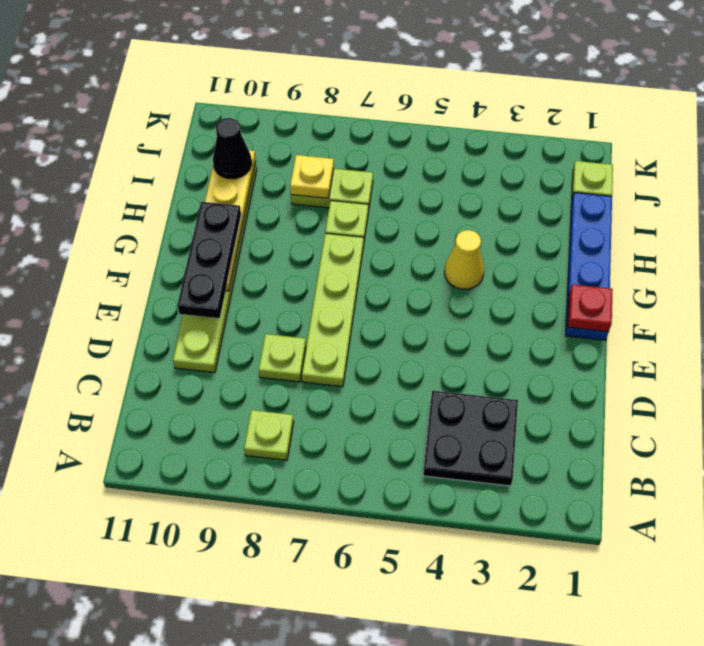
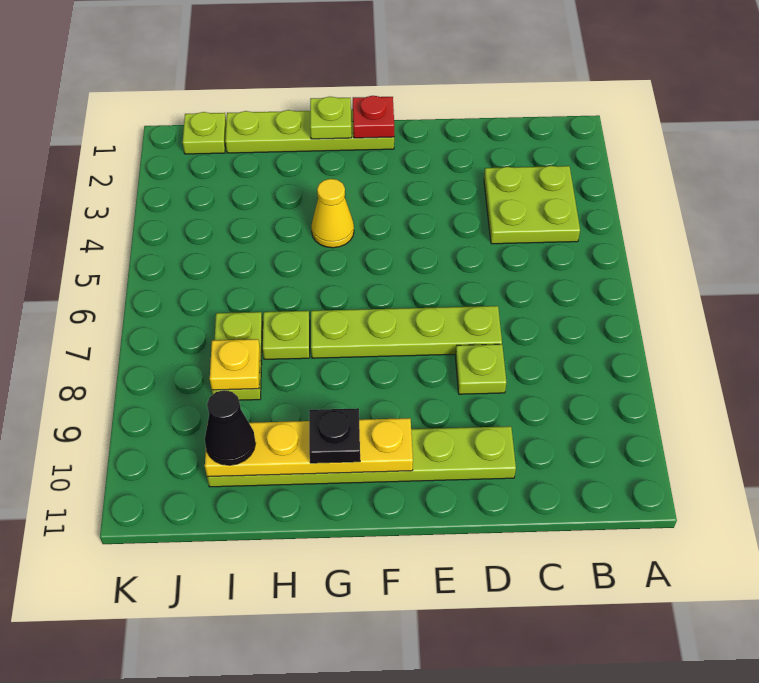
black plate B3:C4 level 1 -> lime plate B3:C4 level 1
lime plate B8 level 1 -> lime plate G1 level 2
black plate E10:G10 level 3 -> black plate G10 level 3
blue plate F1:I1 level 1 -> lime plate F1:I1 level 1

